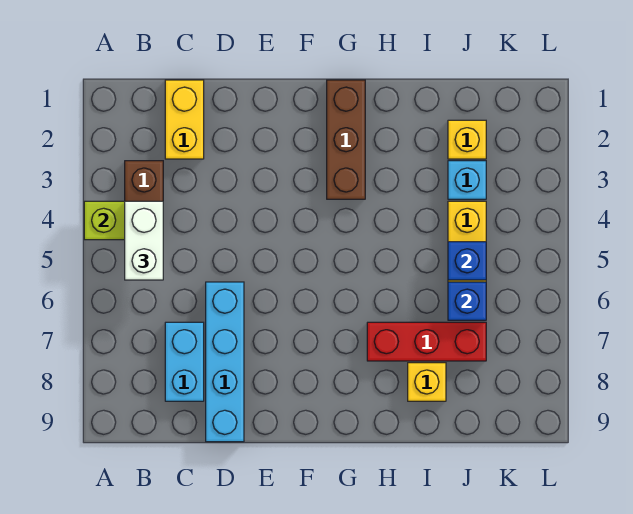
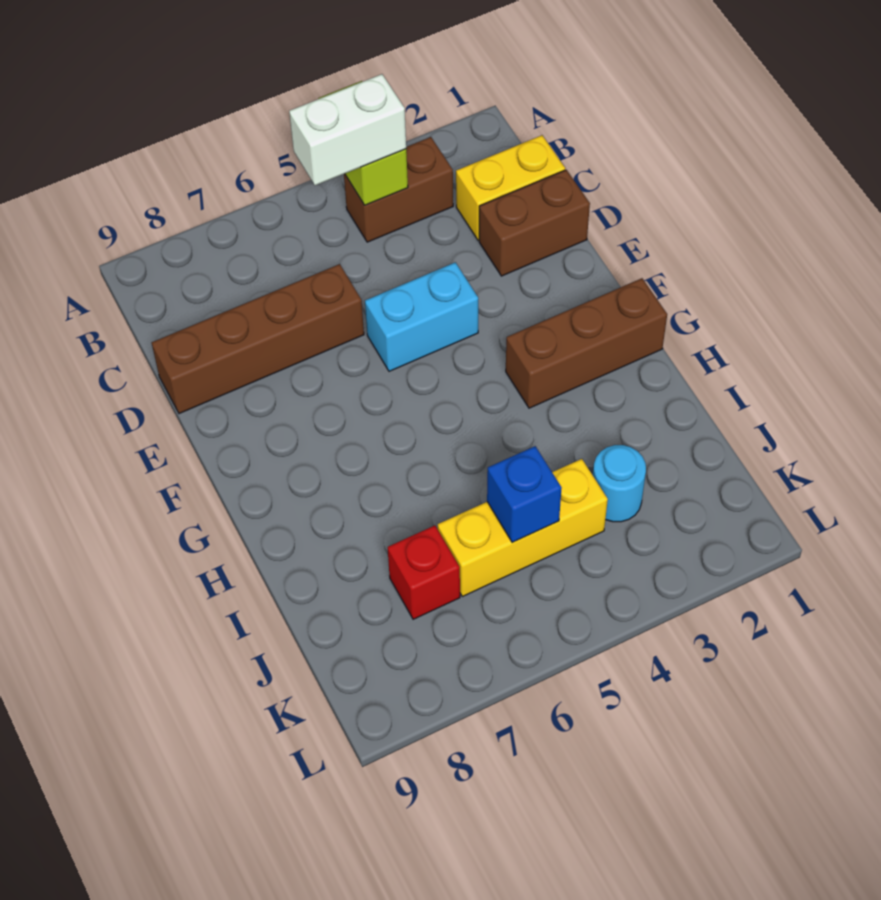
cyan brick C7:C8 level 1 -> cyan brick E4:E5 level 1
none -> brown brick D1:D2 level 1
cyan brick D6:D9 level 1 -> brown brick D6:D9 level 1
red brick H7:J7 level 1 -> red brick J7 level 1
yellow brick I8 level 1 -> none
yellow brick J2 level 1 -> none
cyan brick J3 level 1 -> cyan round brick J3 level 1
blue brick J6 level 2 -> none

